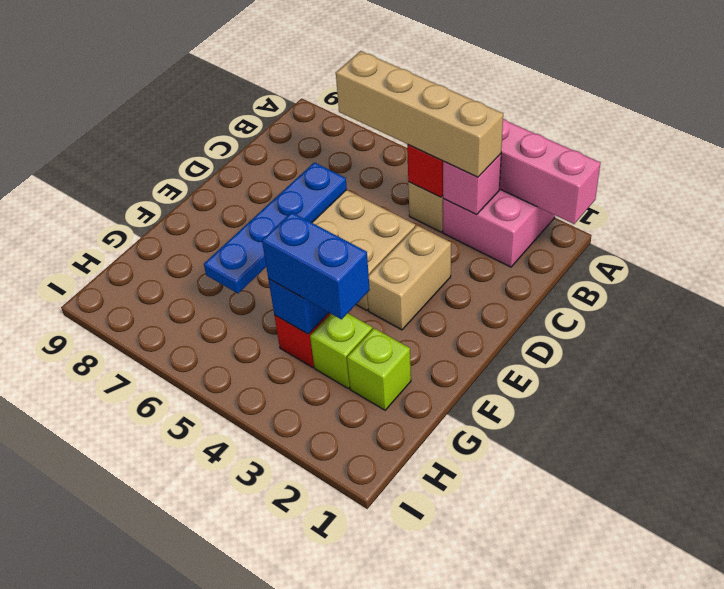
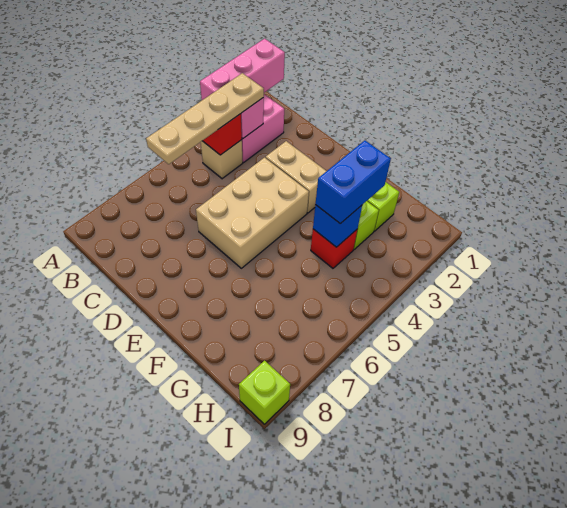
tan brick B3:B6 level 3 -> tan plate B3:B6 level 3
blue plate D6:G6 level 2 -> none
none -> lime brick I9 level 1

